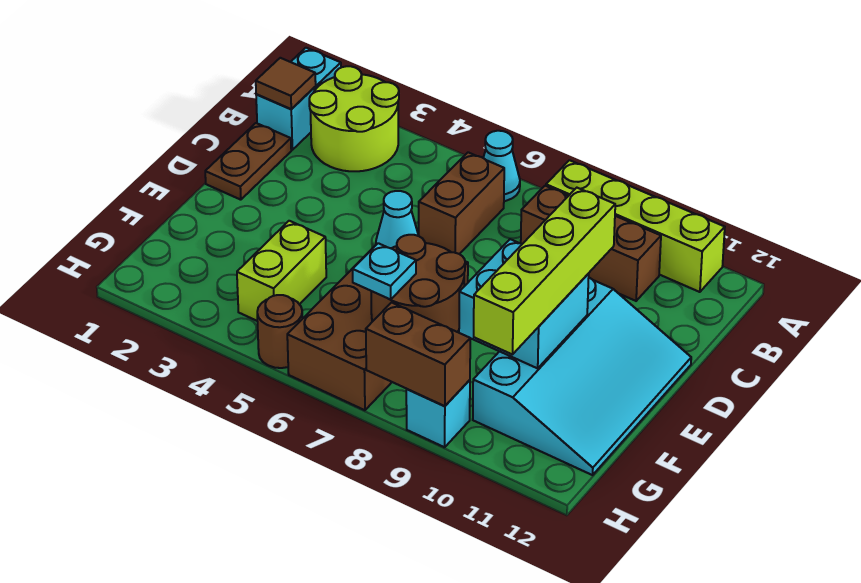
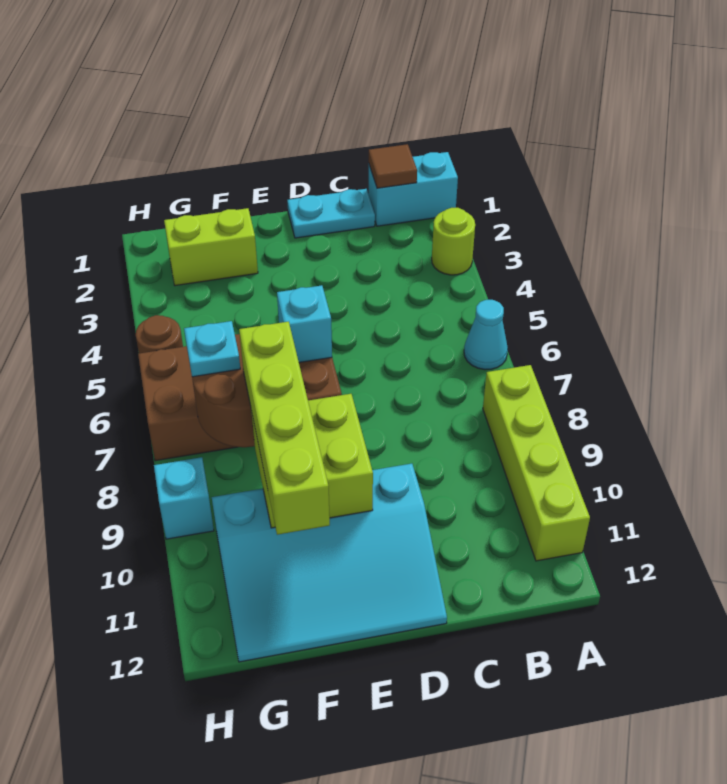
lime round brick A2:B3 level 1 -> lime round brick A3 level 1
brown brick B6:C6 level 1 -> none
brown brick B8:B10 level 1 -> none
brown plate C1:D1 level 1 -> cyan plate C1:D1 level 1
lime brick D10:G10 level 3 -> lime brick F8:F11 level 3
cyan cone E6 level 2 -> cyan brick E6 level 2
cyan brick E9:F10 level 2 -> lime brick E9:F10 level 2
lime brick F4:G4 level 1 -> lime brick F2:G2 level 1
brown brick H8:H9 level 2 -> none

